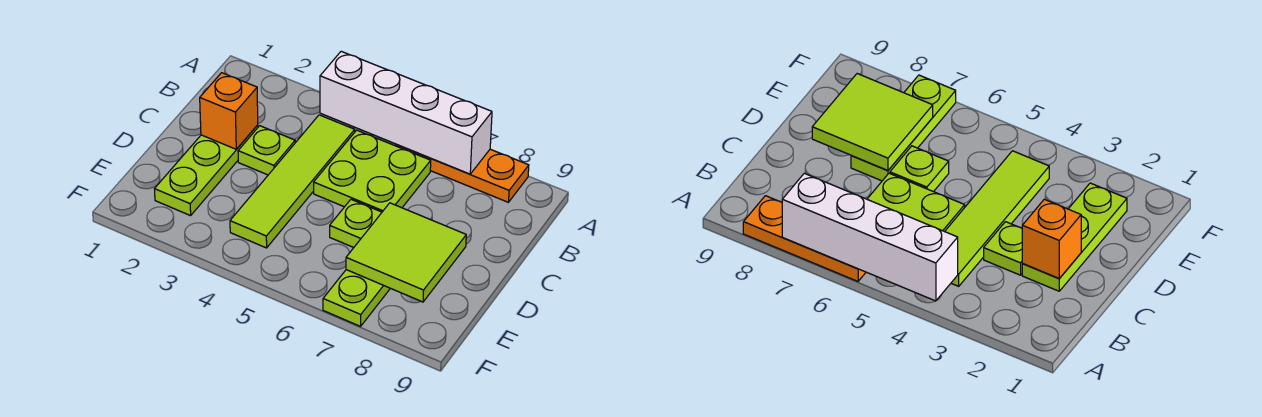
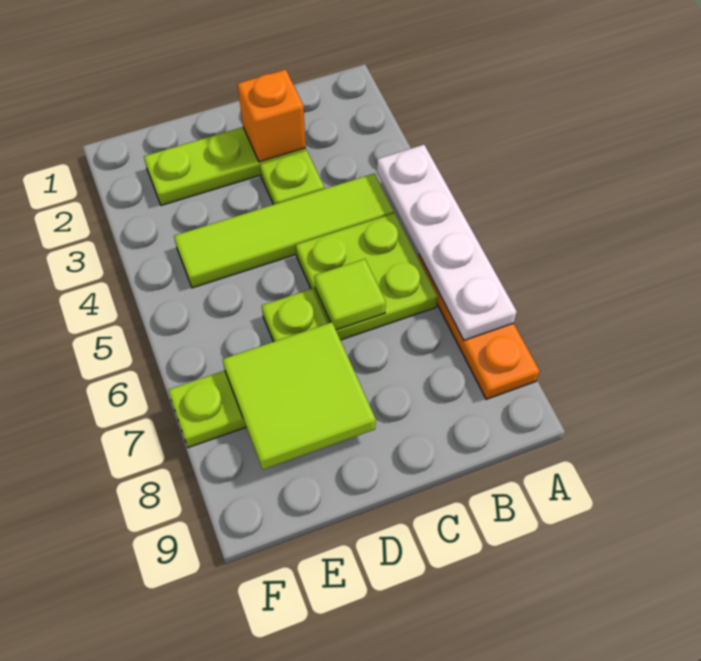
white brick A4:A7 level 2 -> white plate A4:A7 level 2
none -> lime tile C6 level 2

